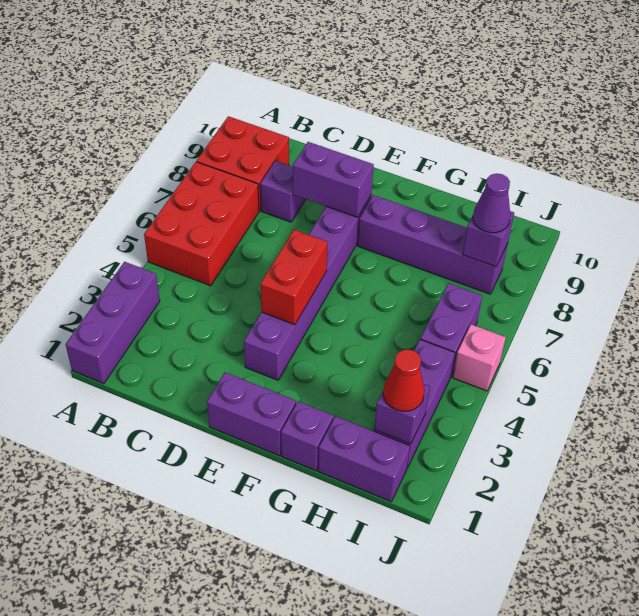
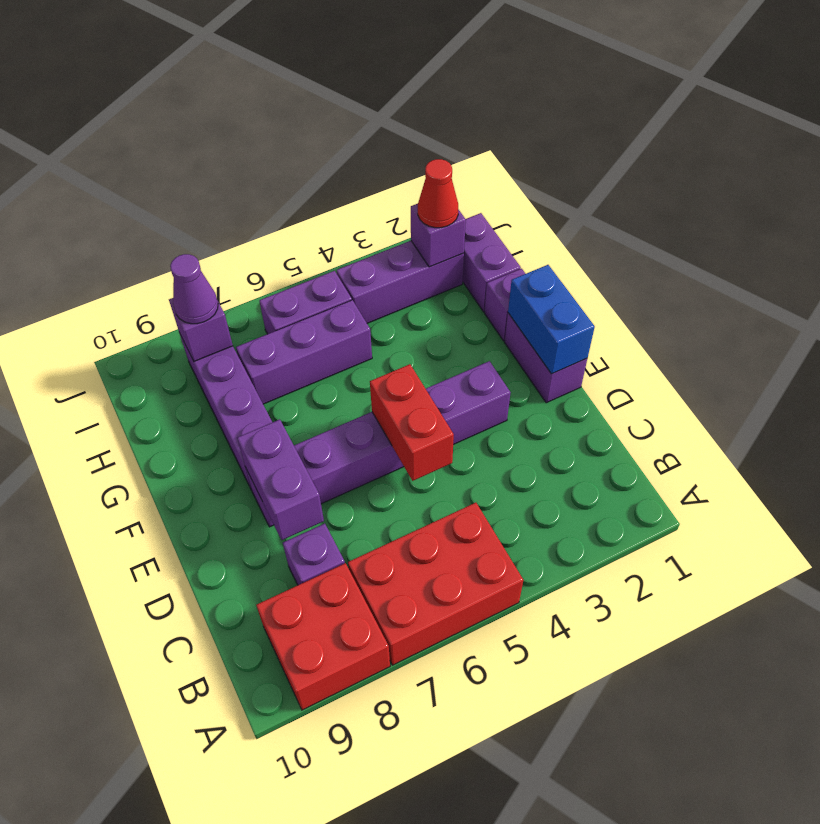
purple brick A1:A3 level 1 -> purple brick H5:H7 level 1
none -> blue brick E1:F1 level 2
red brick E4:E5 level 2 -> red brick D5:E5 level 2
pink brick J5 level 1 -> none

